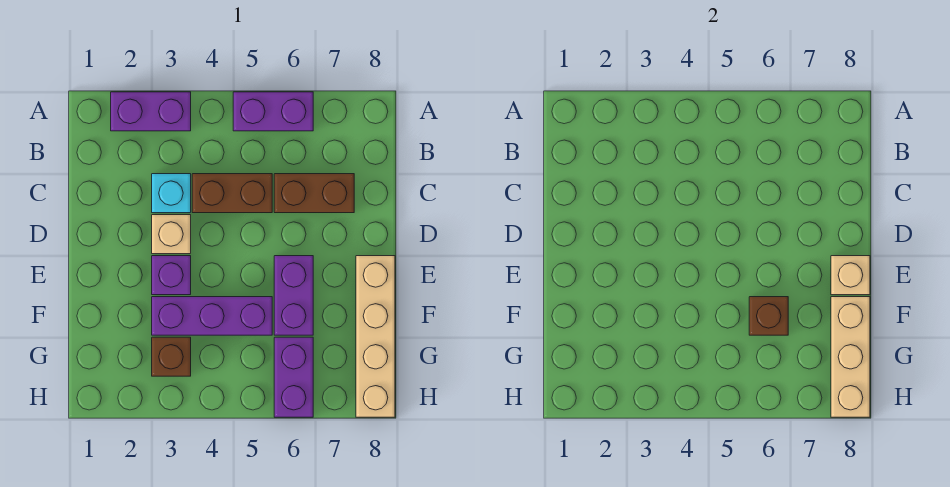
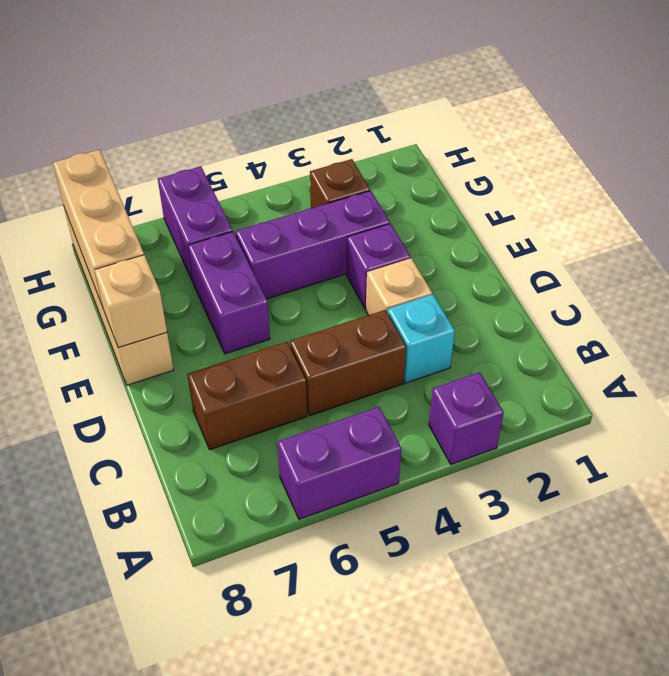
purple brick A2:A3 level 1 -> purple brick A3 level 1
brown brick F6 level 2 -> none

